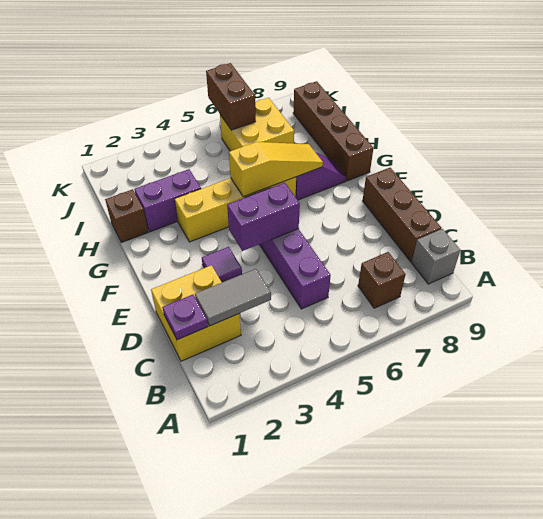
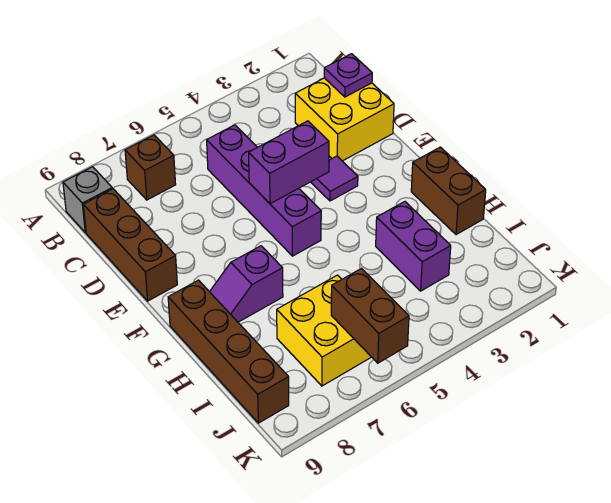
grey tile C2:C3 level 2 -> none
yellow brick G3:G6 level 1 -> none
yellow slope G5:G7 level 2 top 5 -> none
brown brick H1 level 1 -> brown brick G1:H1 level 1
purple brick H2:H3 level 1 -> purple brick H3:I3 level 1

